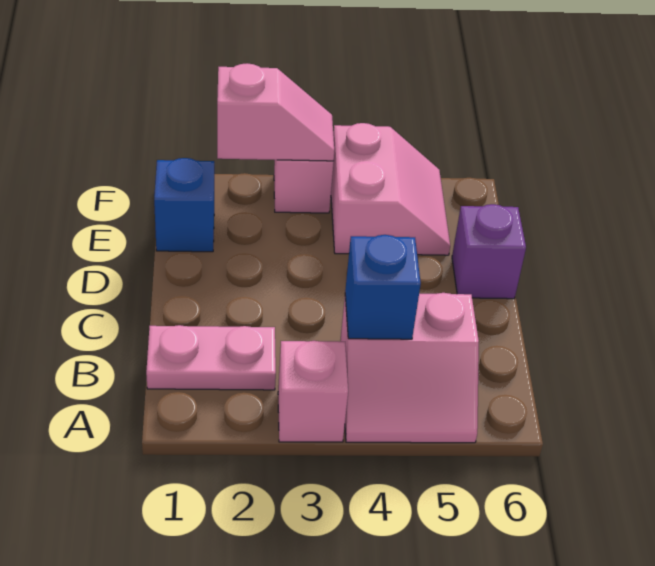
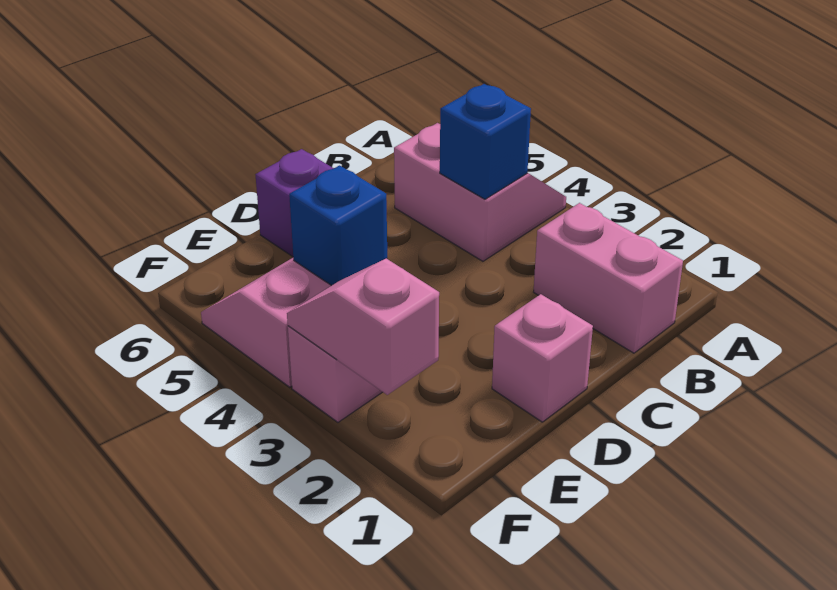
pink brick A3 level 1 -> pink brick D1 level 1
pink plate B1:B2 level 1 -> pink brick B1:B2 level 1
blue brick E1 level 1 -> blue brick E4 level 2

